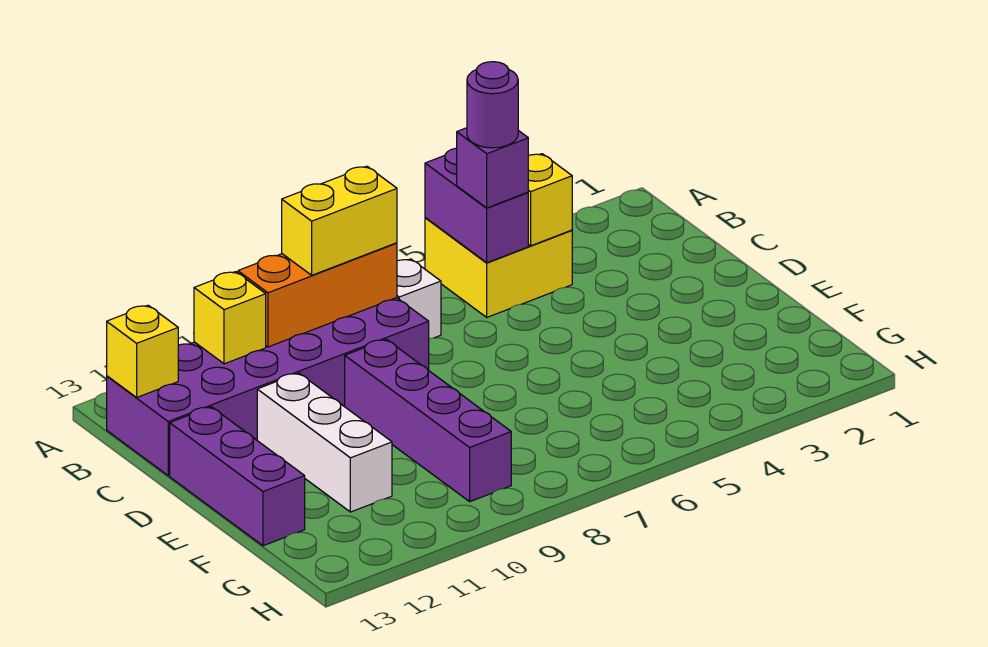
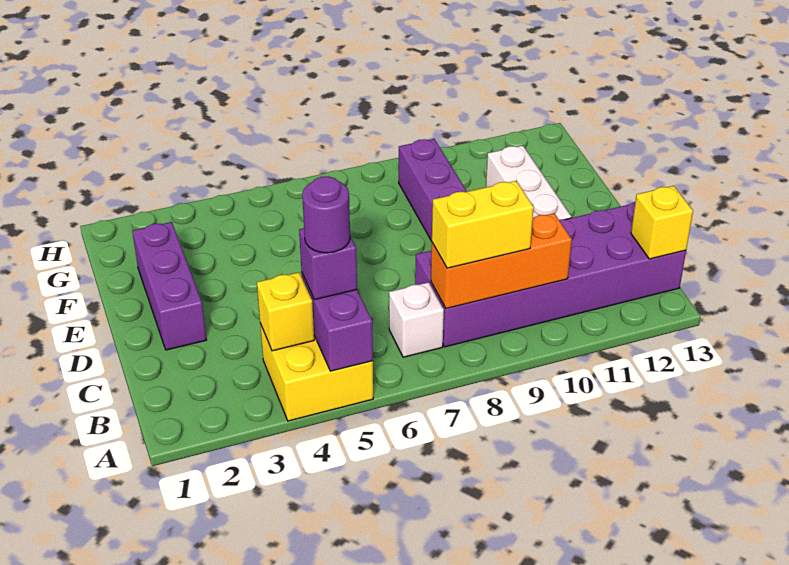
yellow brick B11 level 2 -> none
purple brick D13:F13 level 1 -> purple brick D2:F2 level 1

